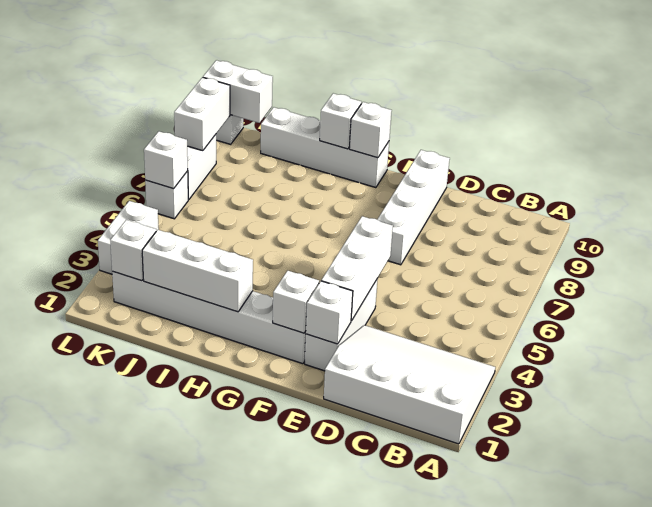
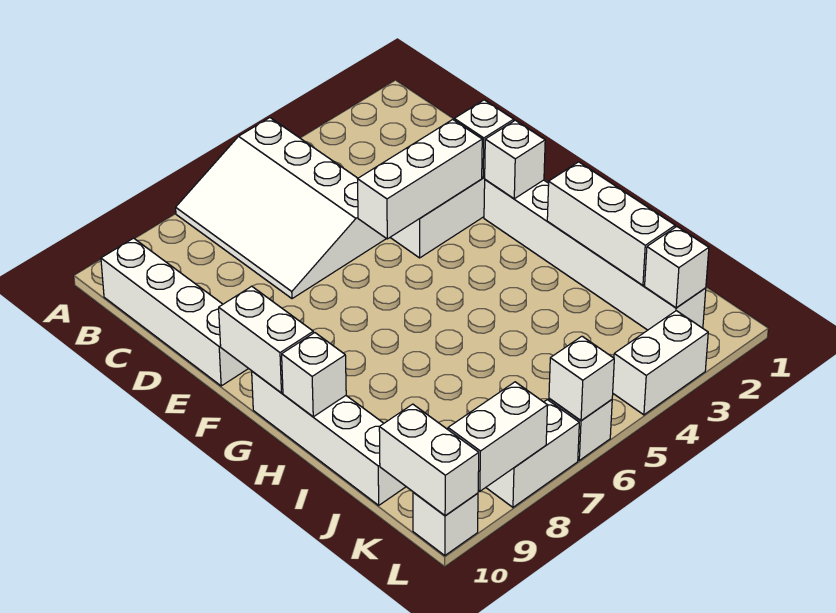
white slope A1:D3 level 1 top 1 -> white slope A5:D7 level 1 top 5
white brick E7:E10 level 1 -> white brick B10:E10 level 1
white brick G10 level 2 -> white brick F10:G10 level 2

